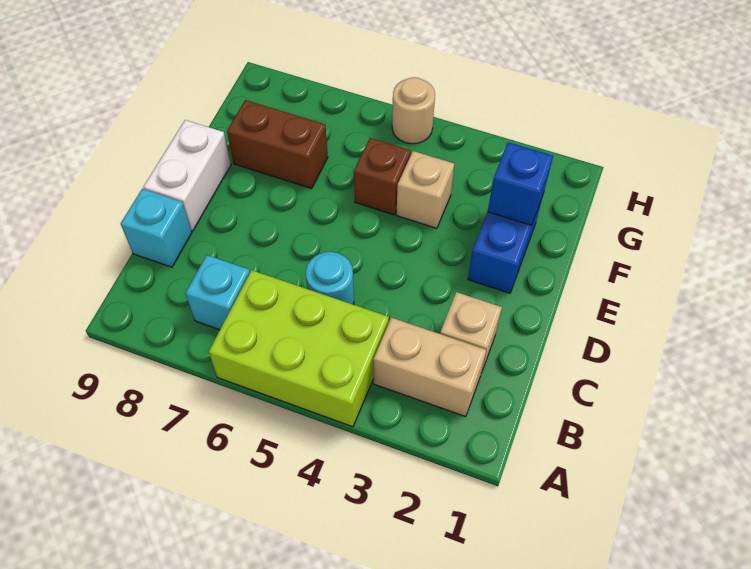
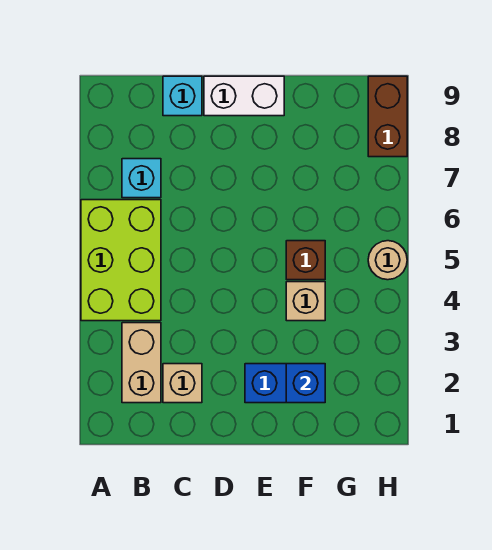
cyan round brick C5 level 1 -> none
brown brick F7:F8 level 1 -> brown brick H8:H9 level 1

